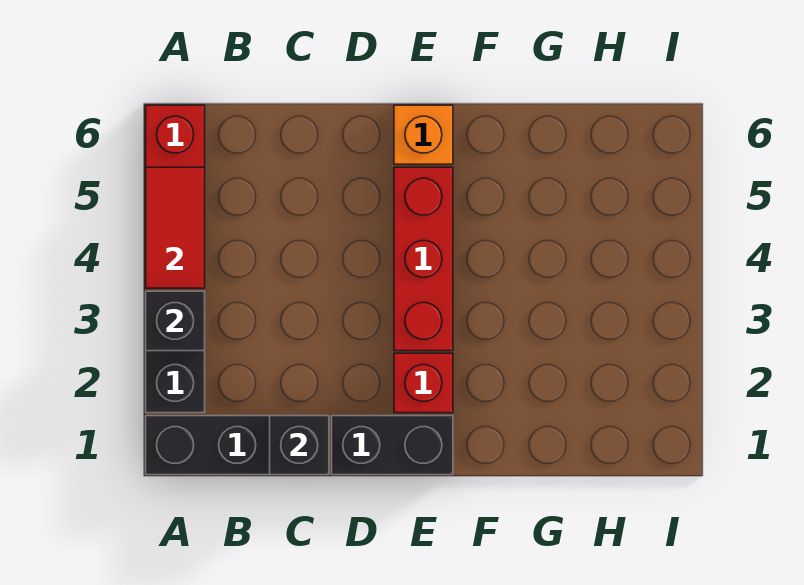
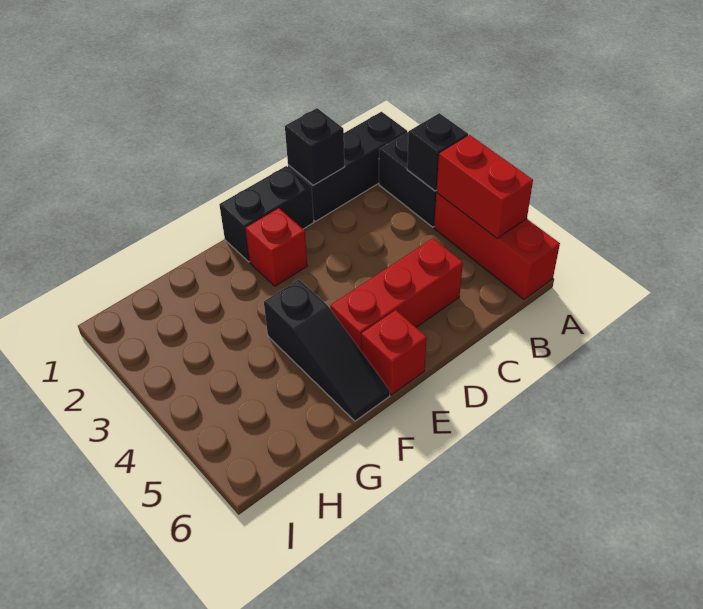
red tile A4:A5 level 2 -> red brick A4:A5 level 2
red brick E3:E5 level 1 -> red brick C5:E5 level 1
orange brick E6 level 1 -> red brick E6 level 1
none -> black slope F4:F6 level 1 top 4

